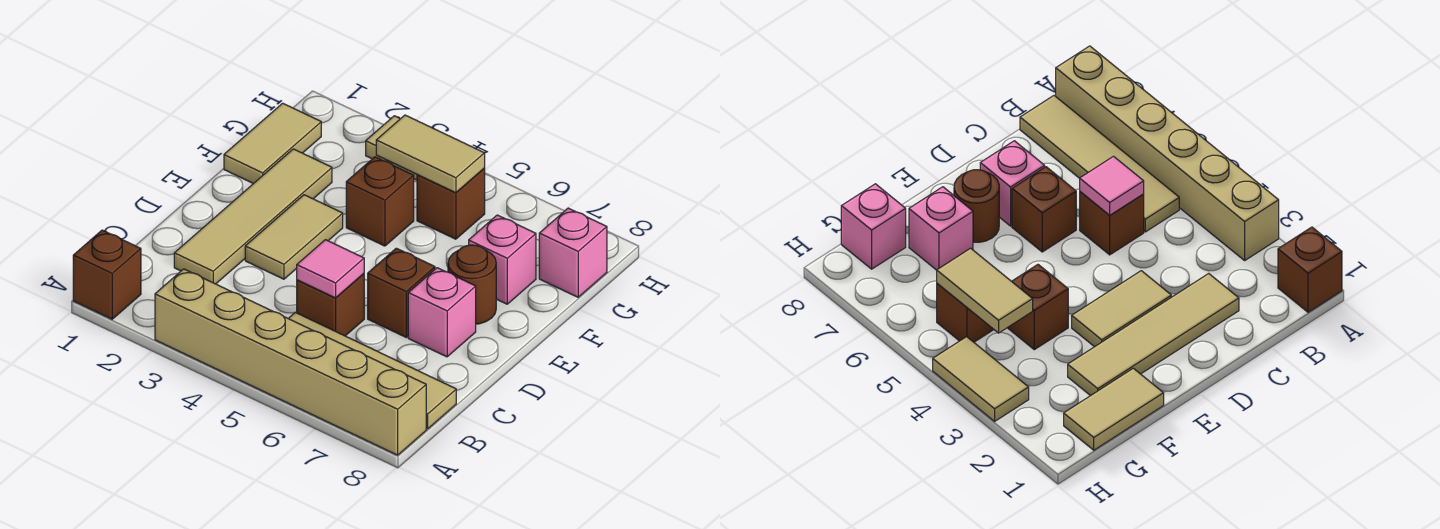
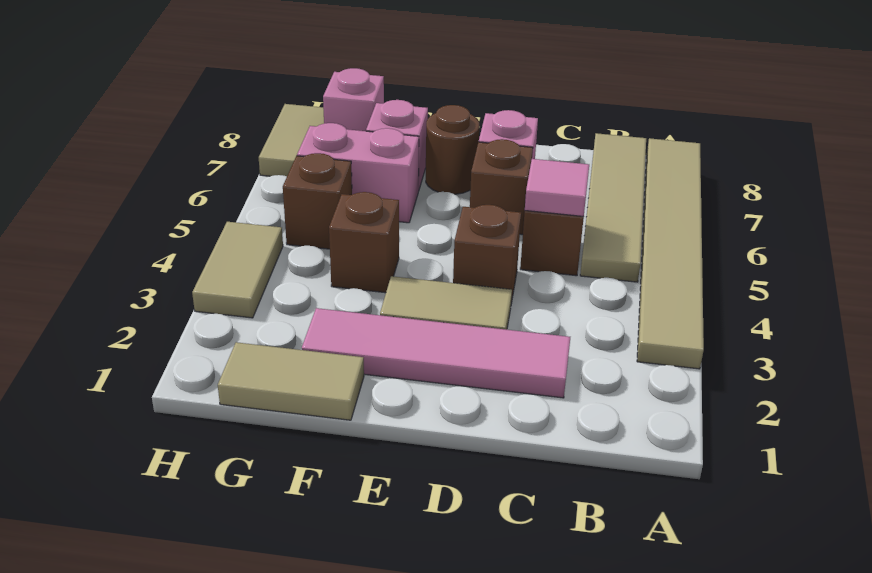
brown brick A1 level 1 -> brown brick D4 level 1
tan brick A3:A8 level 1 -> tan tile A3:A8 level 1
tan tile C2:F2 level 1 -> pink tile C2:F2 level 1
none -> pink brick F6:G6 level 1
tan tile G4:G5 level 2 -> tan tile H7:H8 level 1

